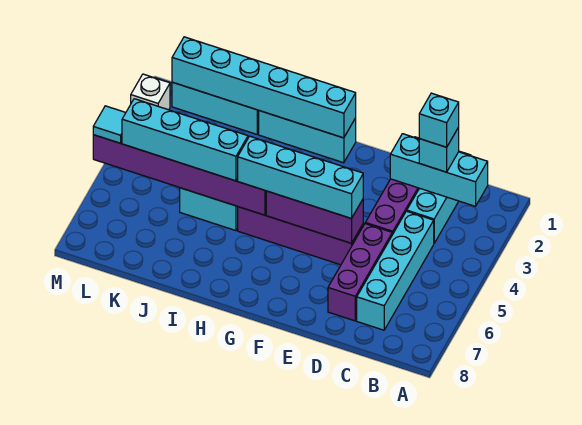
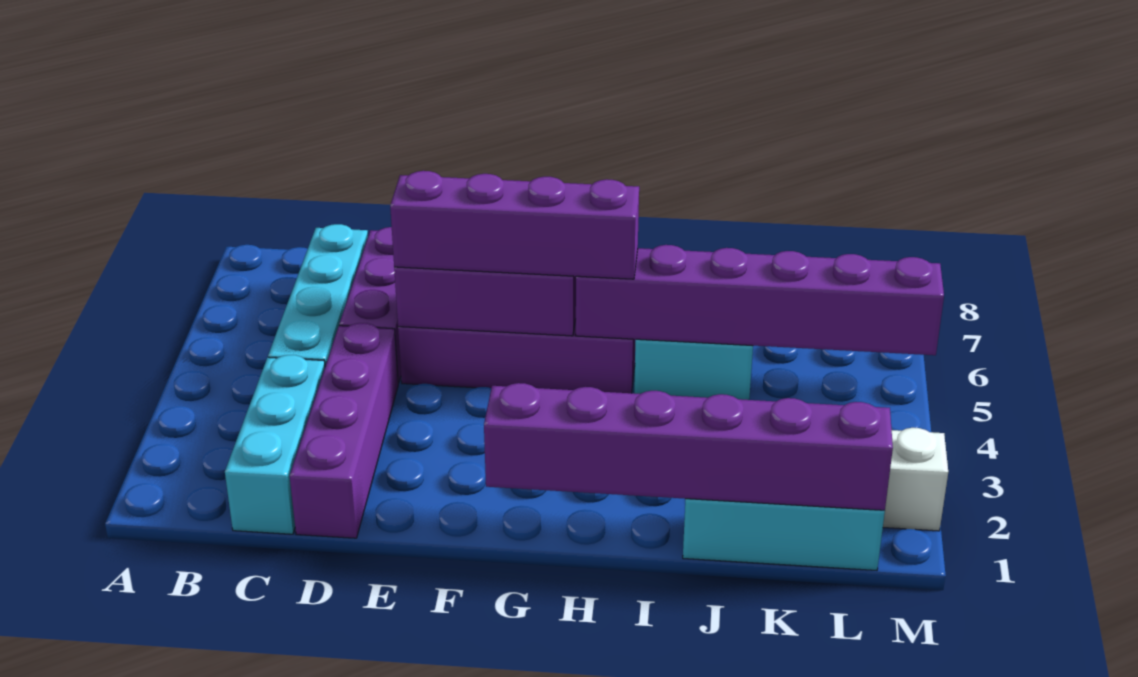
cyan brick B2:D2 level 2 -> none
cyan brick C2 level 3 -> none
cyan brick C2 level 4 -> none
cyan brick E5:H5 level 3 -> purple brick E5:H5 level 3
cyan brick G1:I1 level 1 -> none
cyan brick G1:L1 level 2 -> purple brick G1:L1 level 2
cyan brick I5:L5 level 3 -> none
cyan tile M5 level 3 -> none

